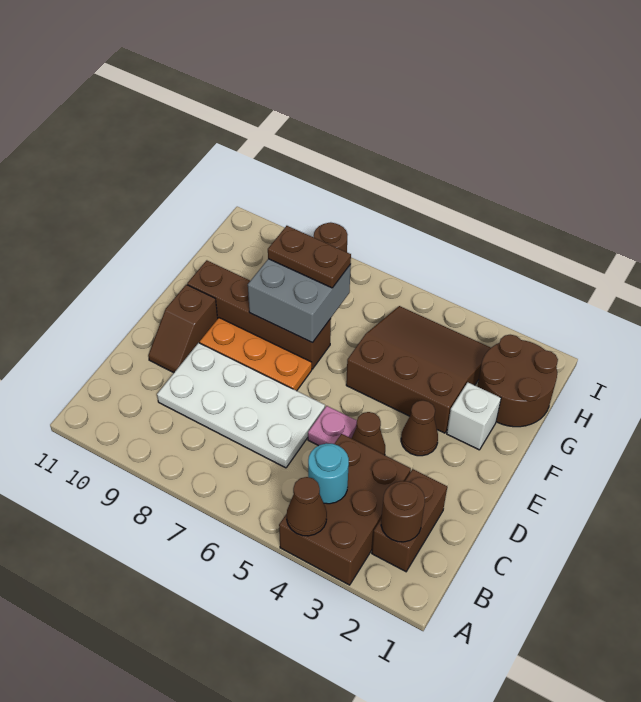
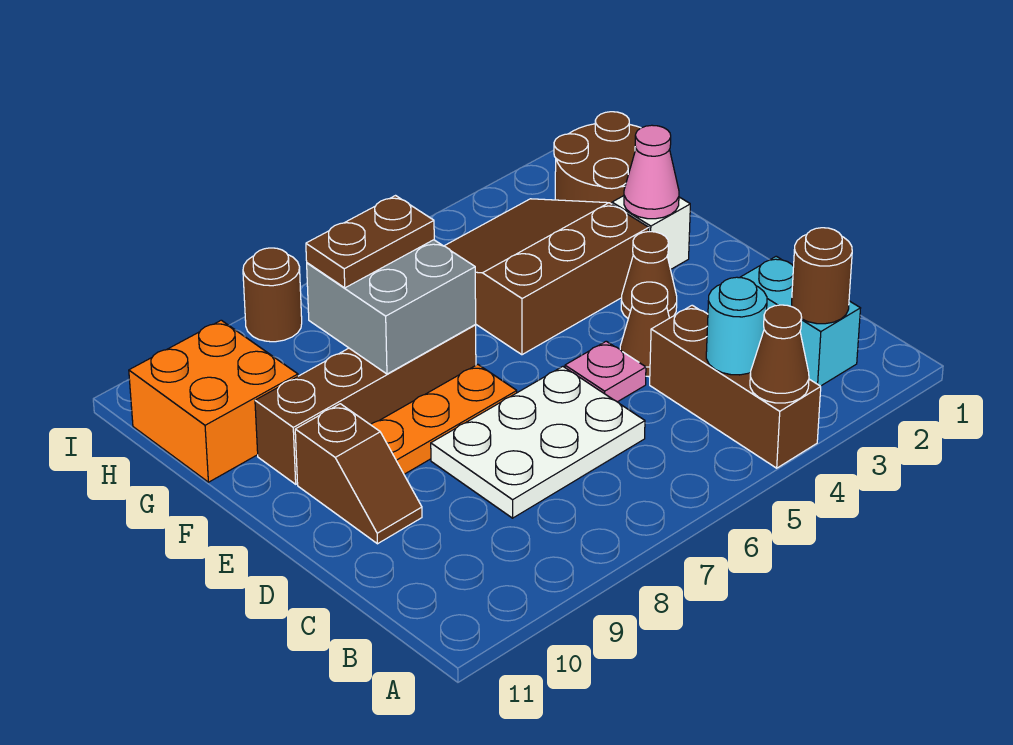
brown brick A3:C4 level 1 -> brown brick A4:C4 level 1
brown brick B2:C2 level 1 -> cyan brick B2:C2 level 1
white plate C6:D9 level 1 -> white plate C6:D8 level 1
none -> pink cone F2 level 2
none -> orange brick G10:H11 level 1

